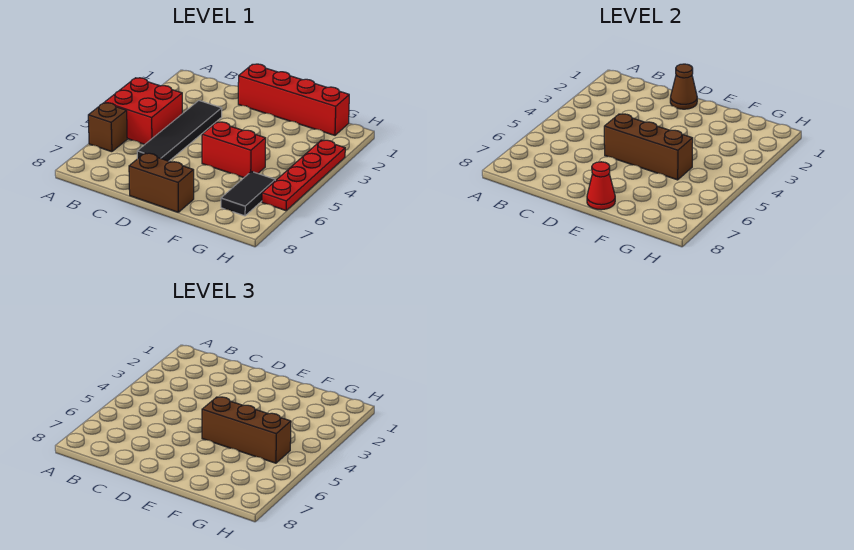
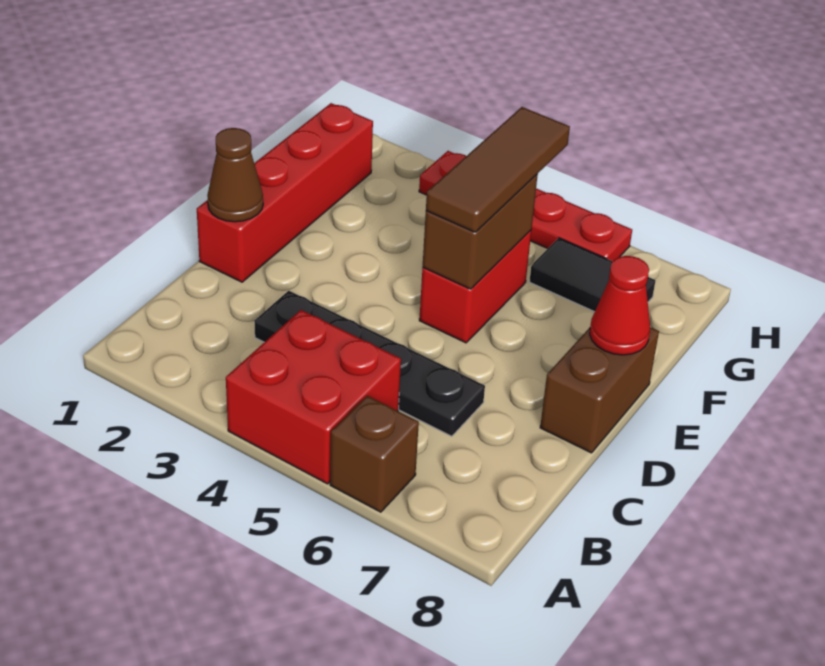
black tile C3:C6 level 1 -> black plate C3:C6 level 1
brown brick D5:F5 level 2 -> brown brick E5:F5 level 2
brown brick E5:G5 level 3 -> brown tile E5:G5 level 3

